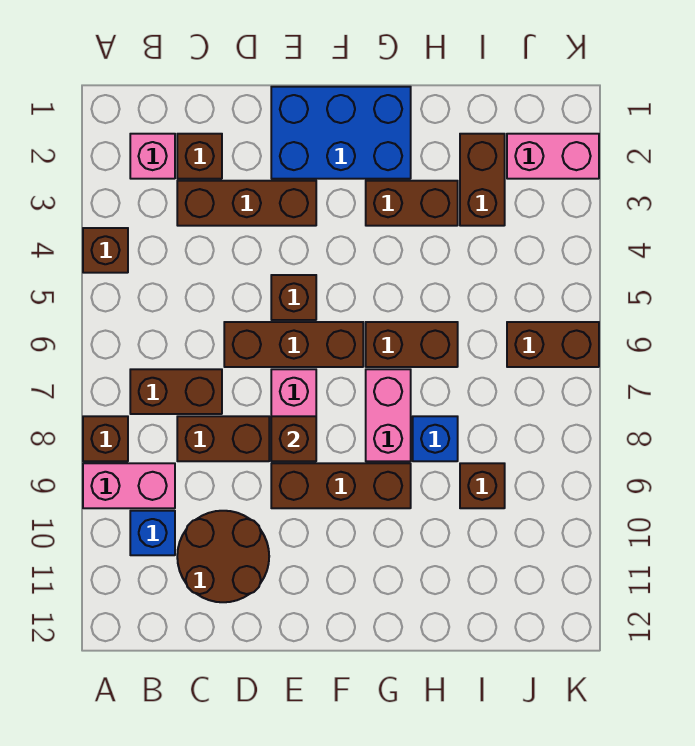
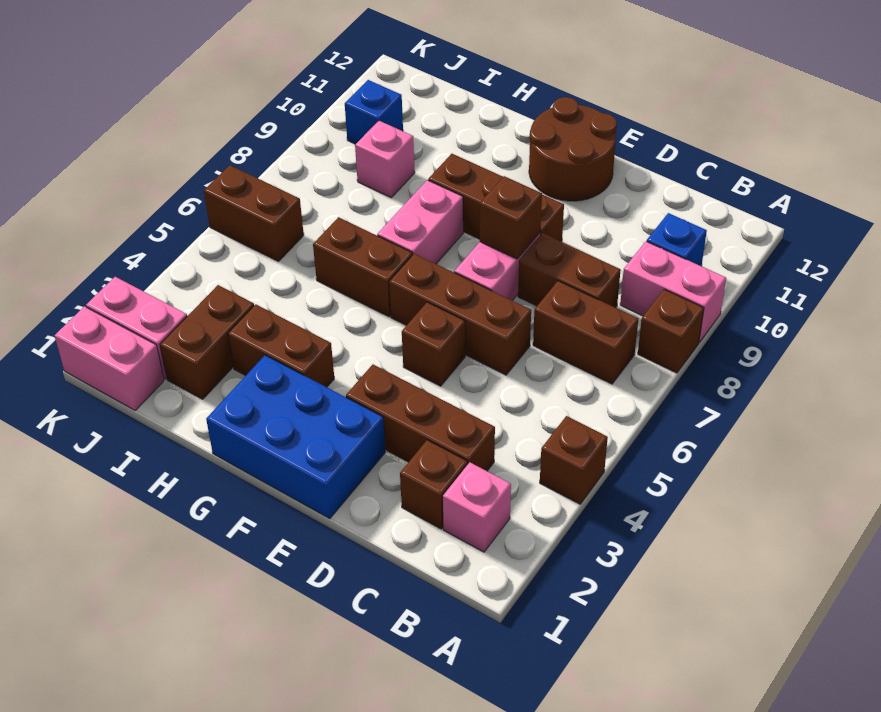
brown round brick C10:D11 level 1 -> brown round brick E11:F12 level 1
blue brick H8 level 1 -> blue brick J10 level 1
brown brick I9 level 1 -> pink brick I9 level 1
none -> pink brick J1:K1 level 1

